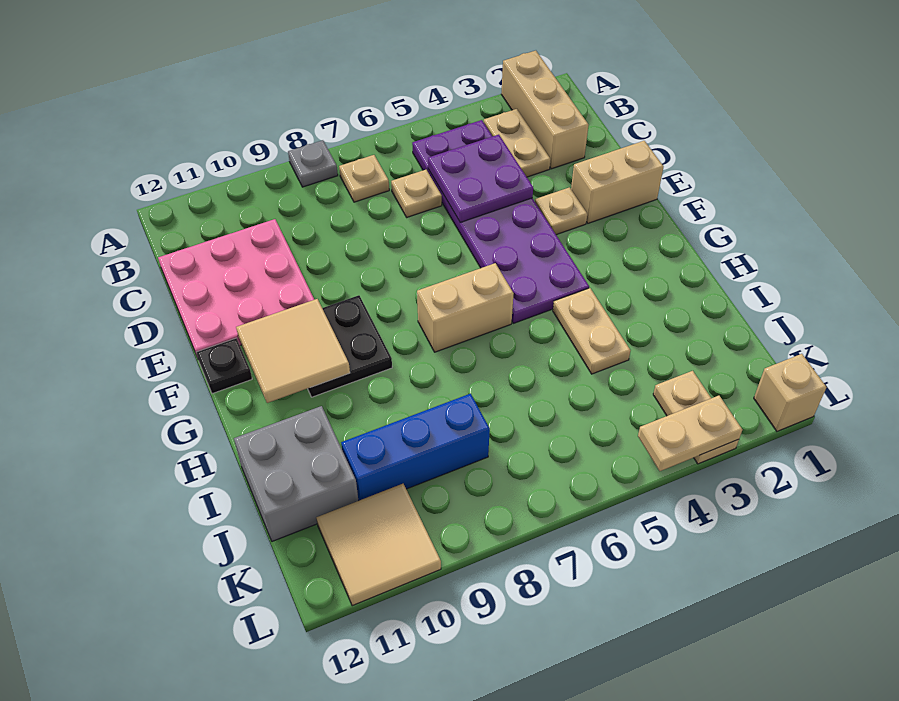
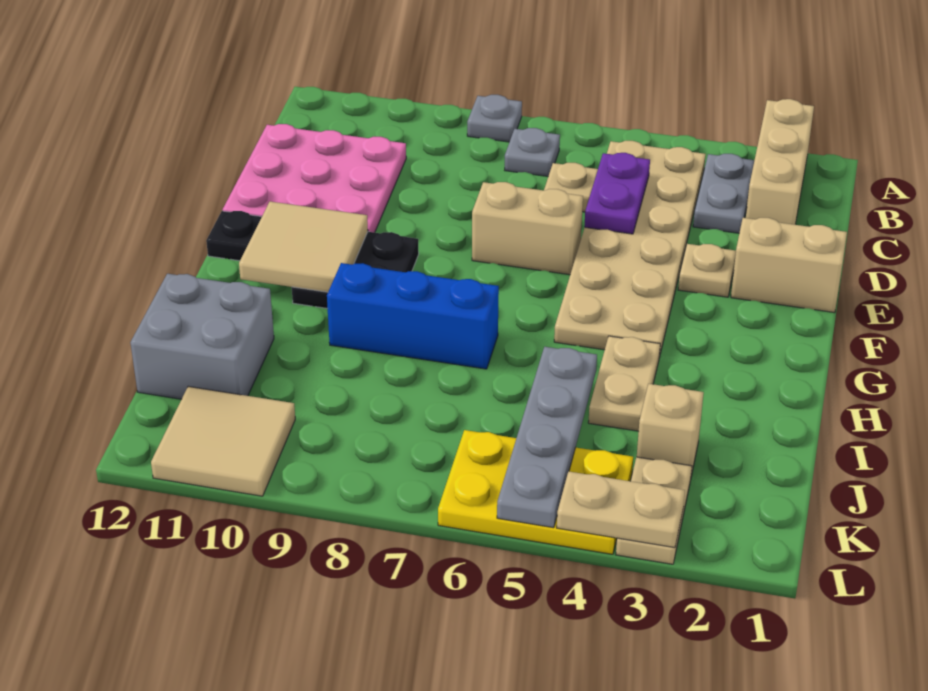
tan plate B3:C3 level 1 -> grey plate B3:C3 level 1
purple plate B4:G5 level 1 -> tan plate B4:G5 level 1
tan plate B7 level 1 -> grey plate B7 level 1
purple plate C4:D5 level 2 -> purple plate C5:D5 level 2
tan brick G6:G7 level 1 -> tan brick E6:E7 level 1
none -> grey plate I5:L5 level 2
blue brick J8:J10 level 1 -> blue brick H7:H9 level 1
none -> yellow plate K4:L6 level 1
tan brick L1 level 1 -> tan brick J3 level 1

